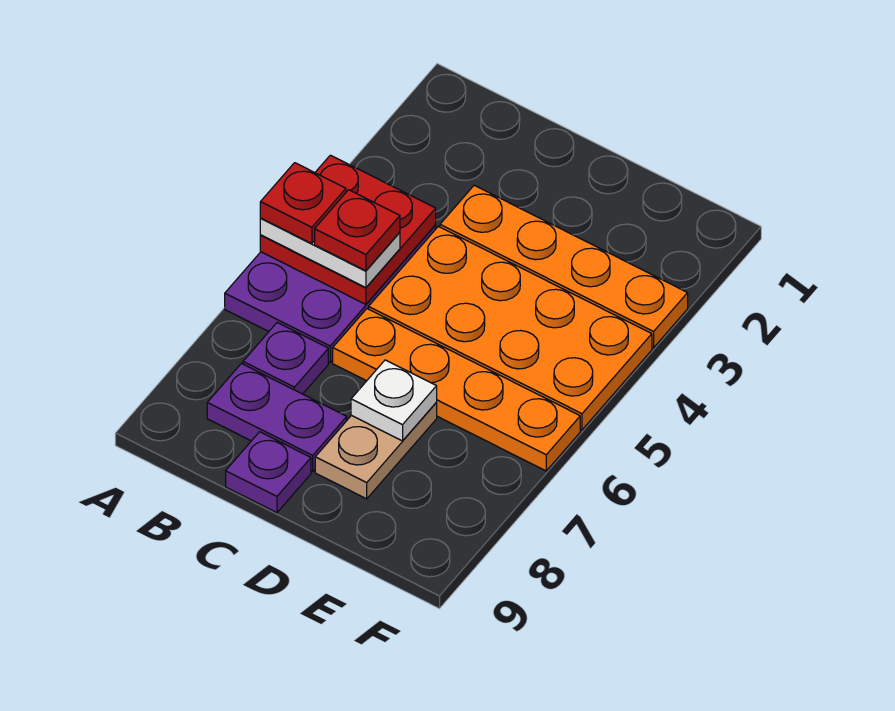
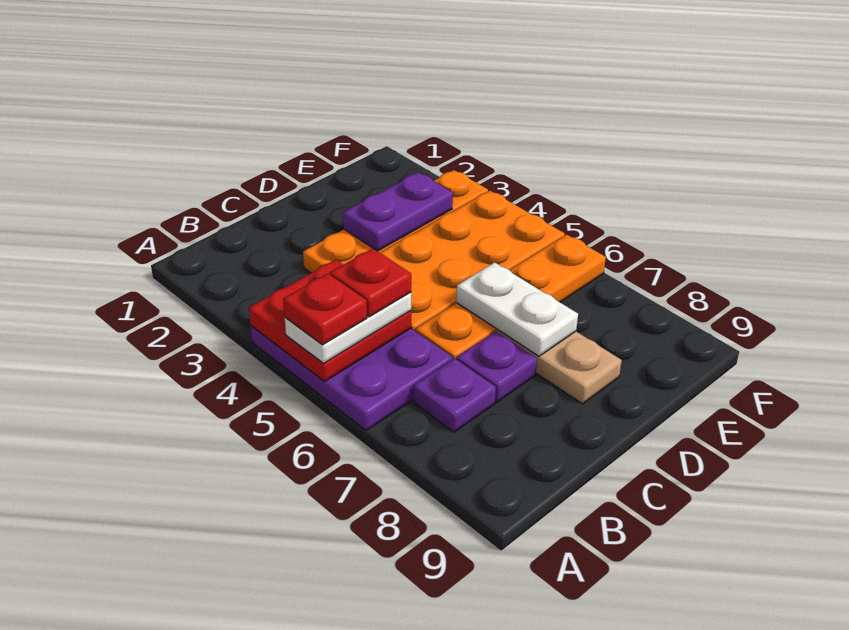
purple plate B8:C8 level 1 -> purple plate D3:E3 level 2
purple plate C9 level 1 -> purple plate C7 level 1
white plate D7 level 2 -> white plate D6:D7 level 2

